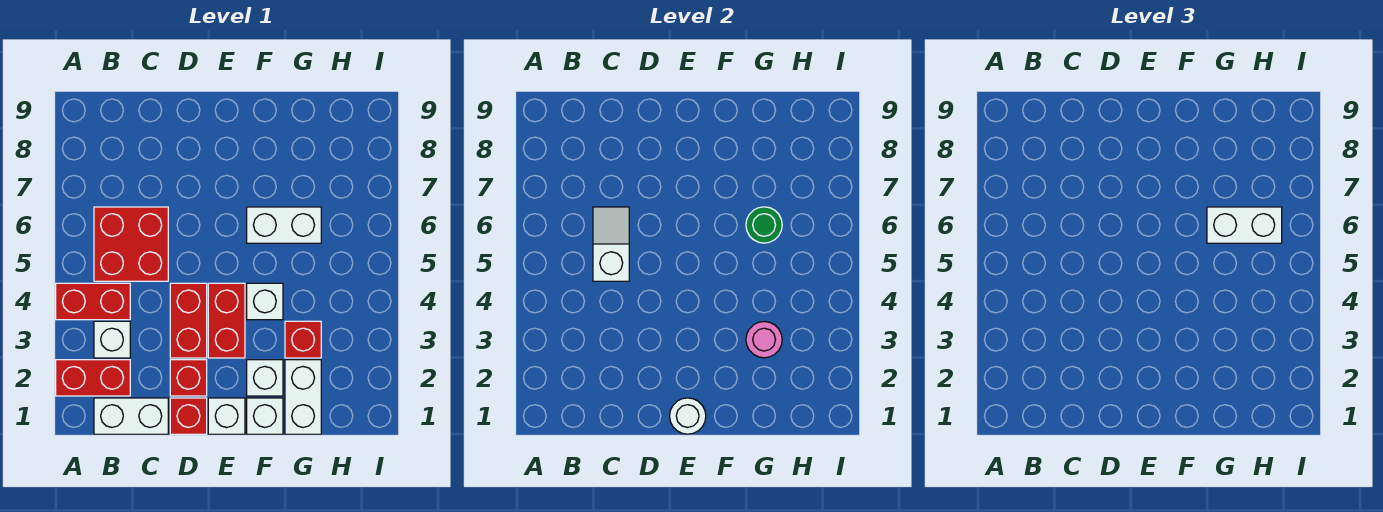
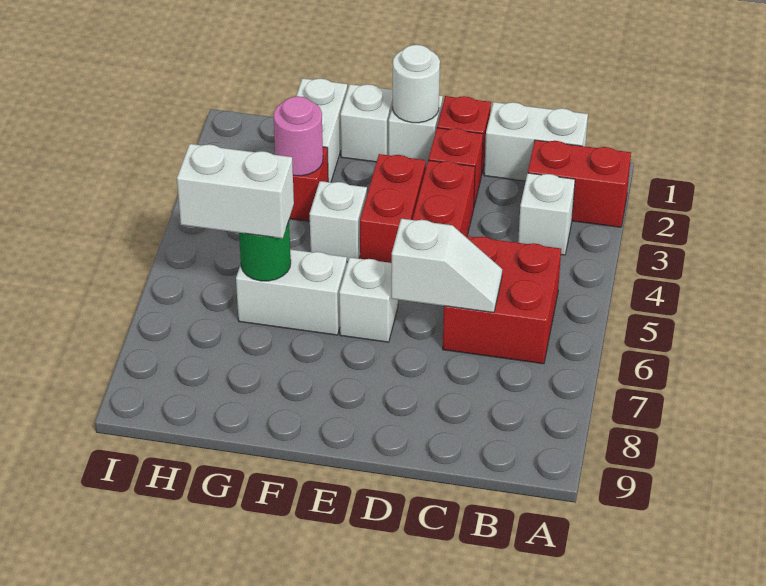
red brick A4:B4 level 1 -> none
white slope C5:C6 level 2 top 5 -> white slope C6:D6 level 2 top D
white brick F2 level 1 -> white brick E6 level 1

